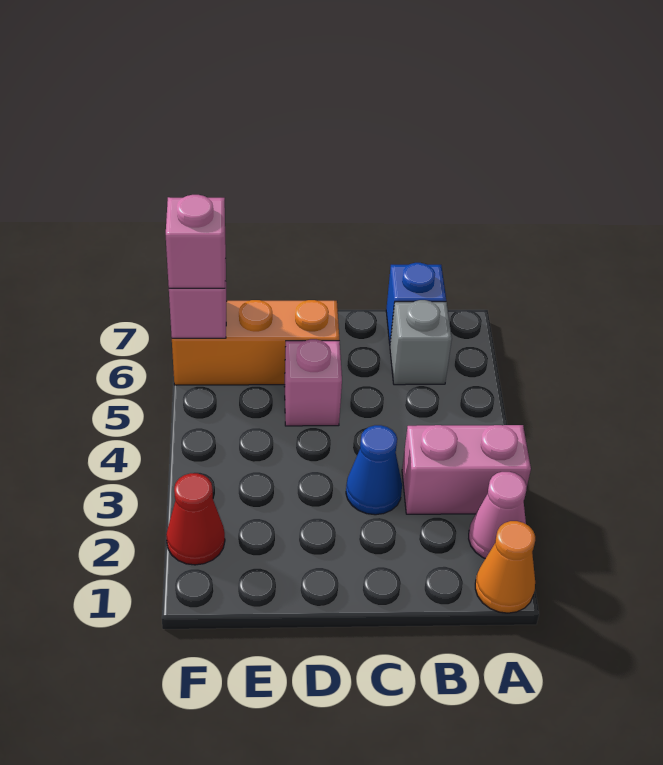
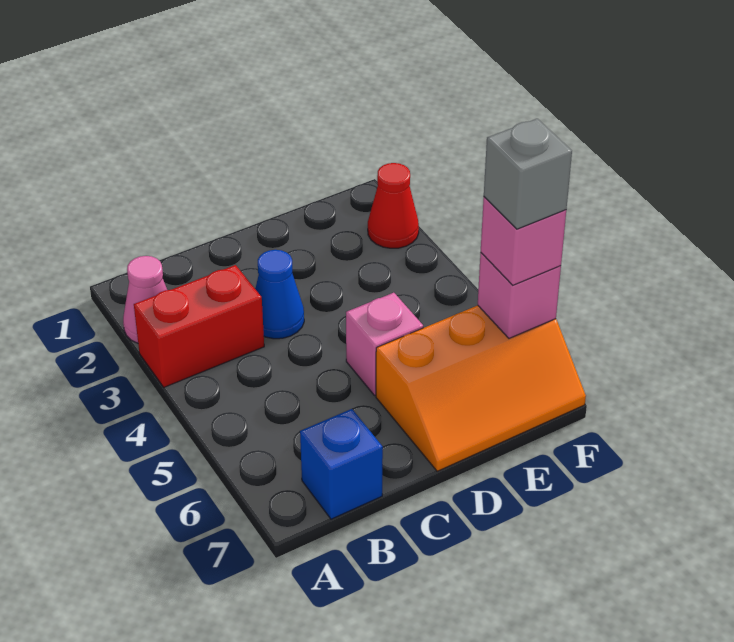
orange cone A1 level 1 -> none
pink brick A3:B3 level 1 -> red brick A3:B3 level 1
grey brick B6 level 1 -> grey brick F6 level 4

